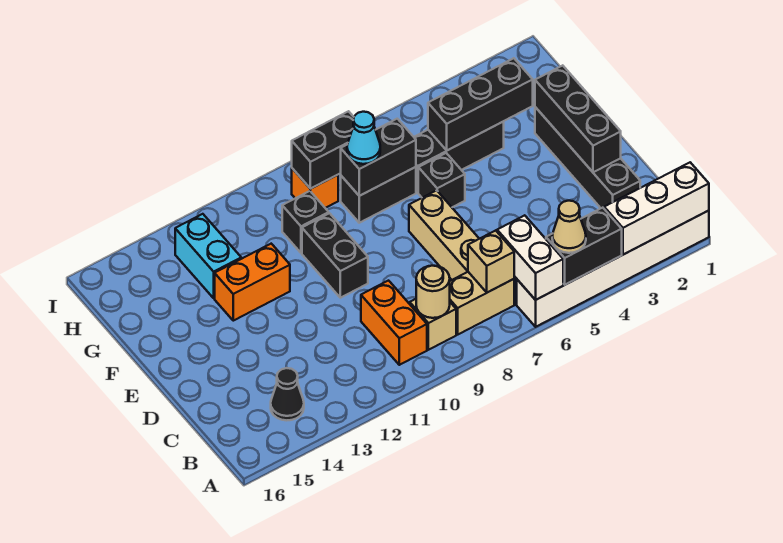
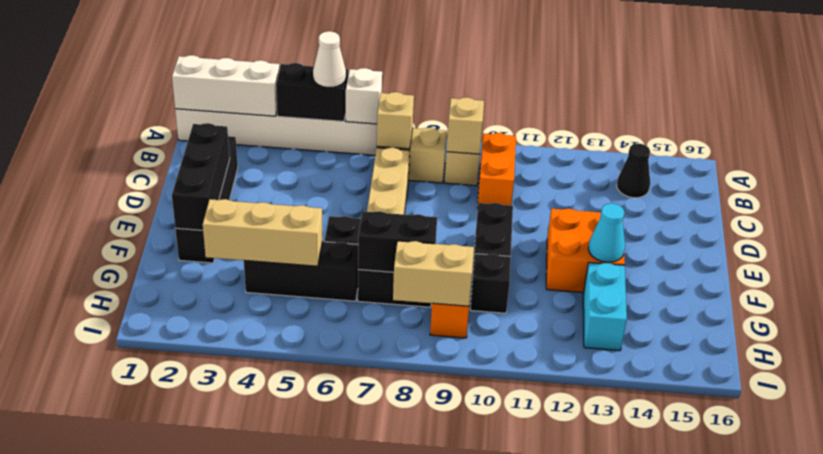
tan cone A5 level 3 -> white cone A5 level 3
white brick A6:B6 level 2 -> white brick A6 level 2
tan round brick B9 level 2 -> tan brick B9 level 2
orange brick F12:F13 level 1 -> orange brick E12:F13 level 1
black brick G3:G5 level 2 -> tan brick G3:G5 level 2
cyan cone G8 level 3 -> cyan cone F13 level 2
black brick H8:H9 level 2 -> tan brick H8:H9 level 2

